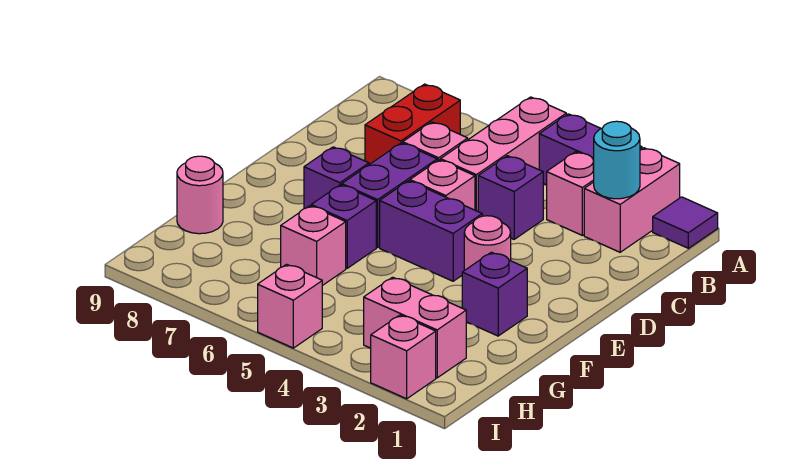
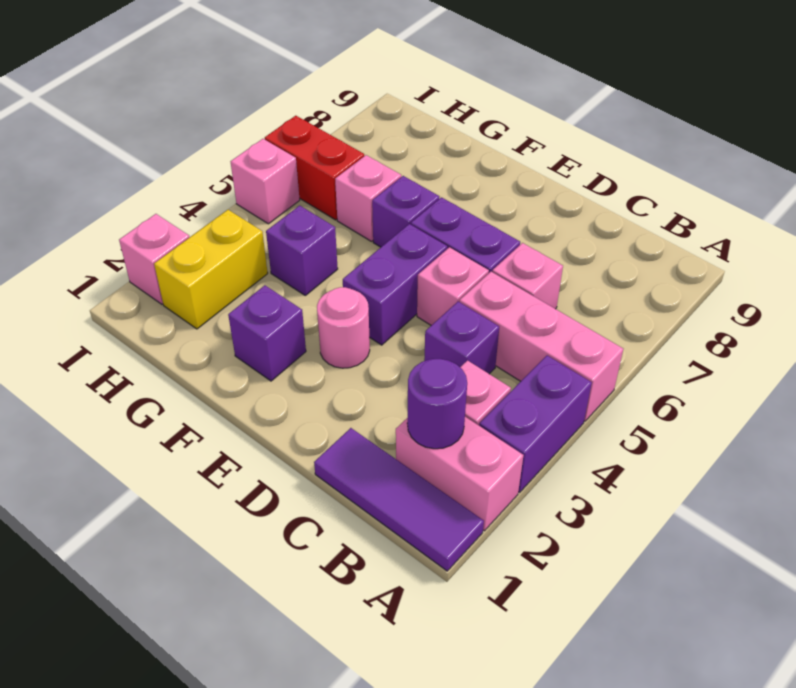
purple tile A1 level 1 -> purple tile A1:C1 level 1
cyan round brick B2 level 2 -> purple round brick B2 level 2
red brick B7:C7 level 1 -> red brick H6:I6 level 1
purple brick E7 level 1 -> purple brick G4 level 1
pink round brick G9 level 1 -> none
pink brick H2:H3 level 1 -> yellow brick H2:H3 level 1

